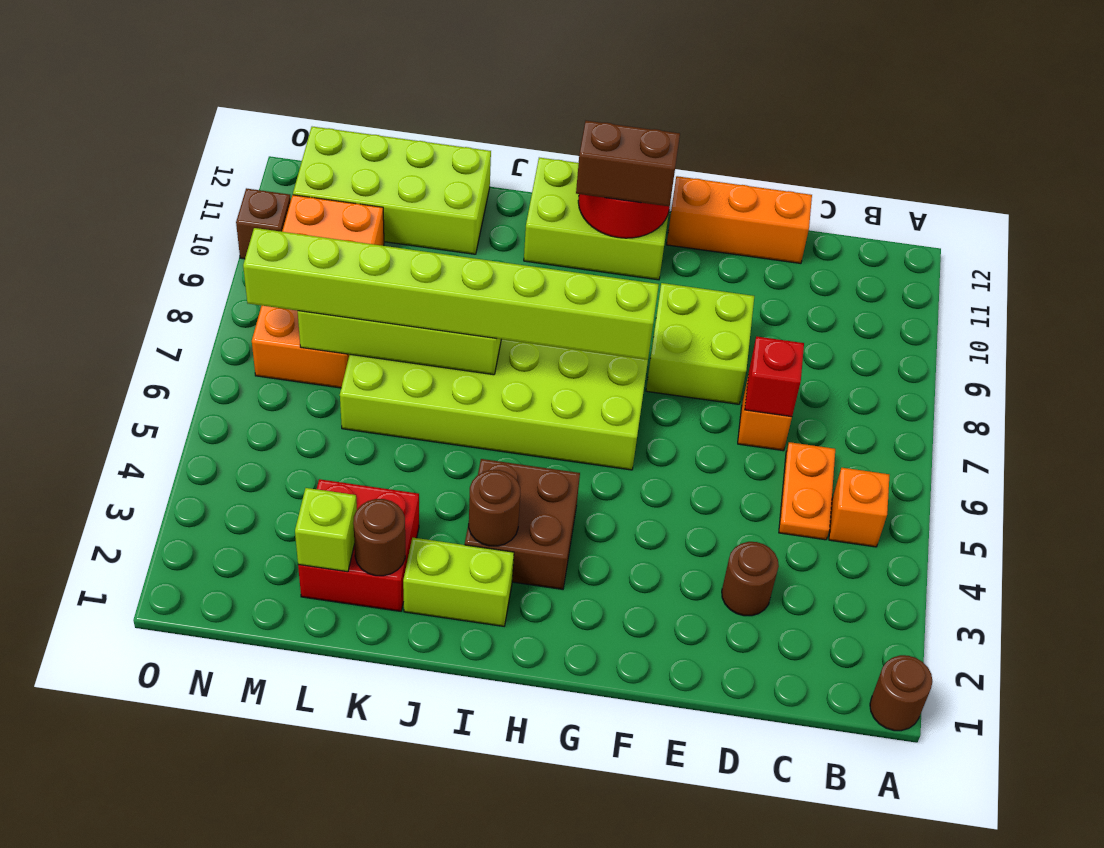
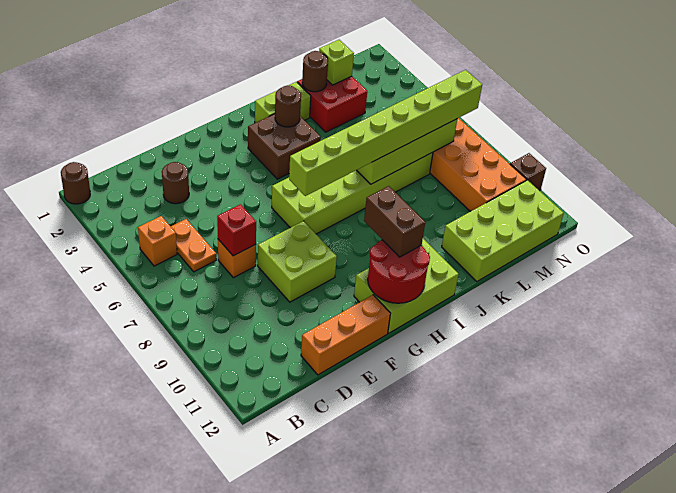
brown brick G11:H11 level 3 -> brown brick H10:H11 level 3

